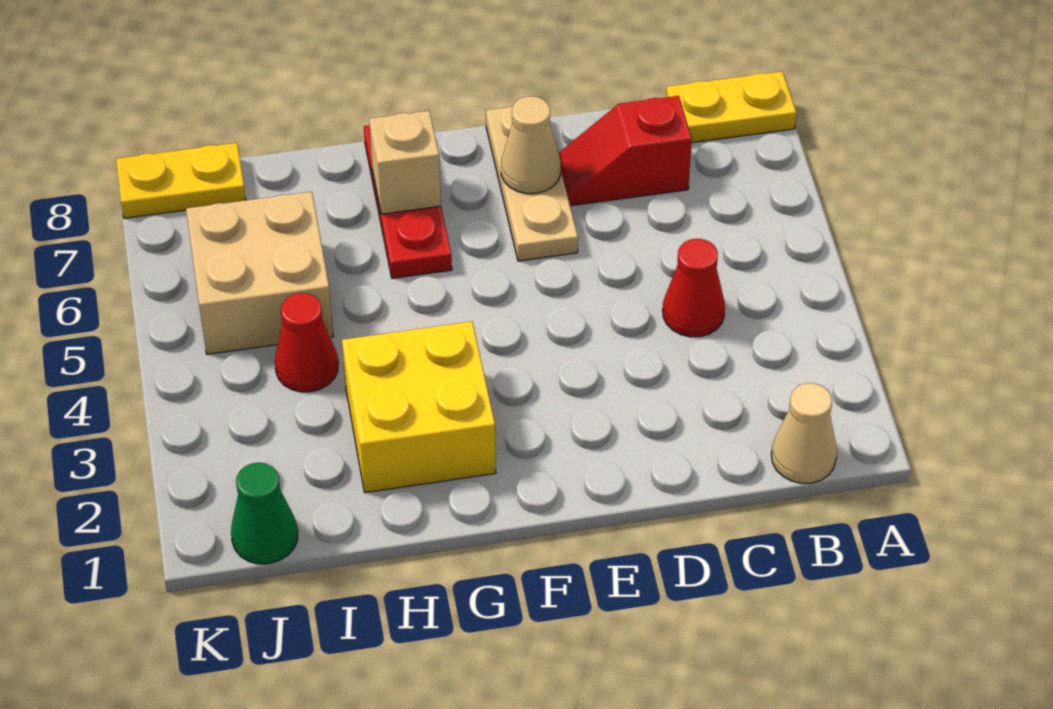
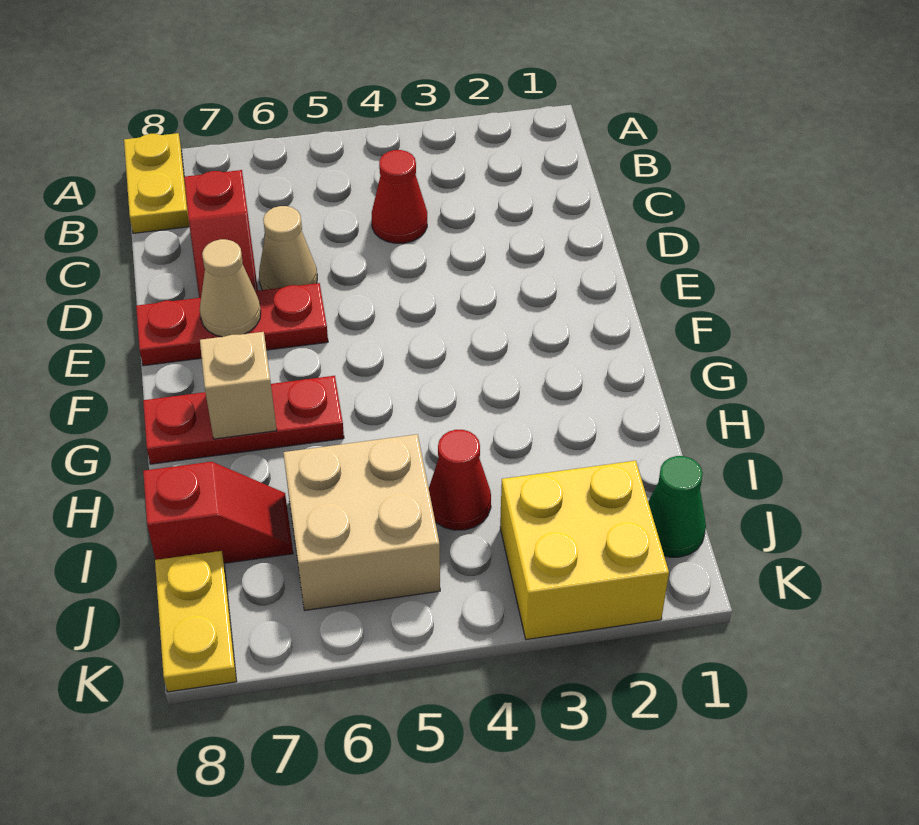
tan cone B1 level 1 -> tan cone D6 level 1
tan plate E6:E8 level 1 -> red plate E6:E8 level 1
yellow brick G2:H3 level 1 -> yellow brick J2:K3 level 1
none -> red slope I7:I8 level 1 top 8

